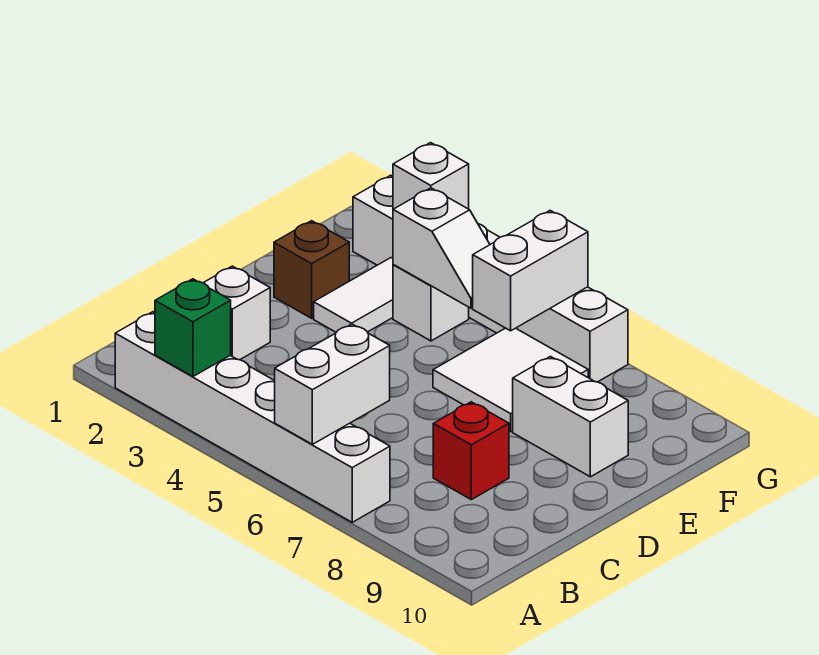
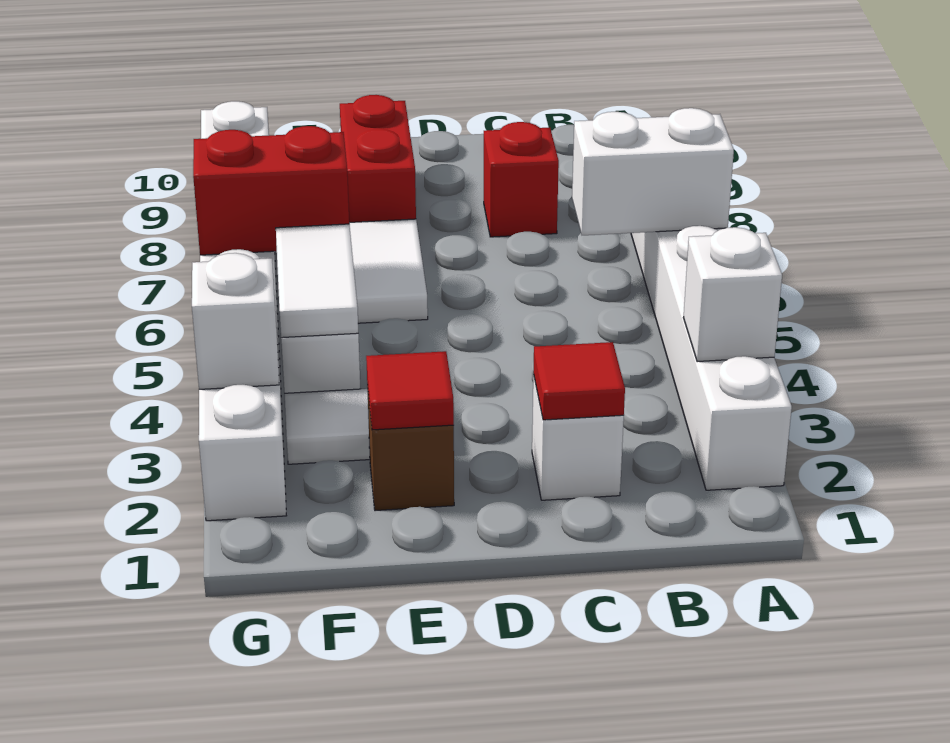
green brick A3 level 2 -> white brick A3 level 2
none -> red tile C2 level 2
none -> red tile E2 level 2
white brick E8:E9 level 1 -> red brick E8:E9 level 1
white slope F4:F5 level 2 top 4 -> white tile F4:F5 level 2
white brick F6:G6 level 2 -> red brick F6:G6 level 2
white brick G2:G7 level 1 -> white brick G2:G9 level 1

